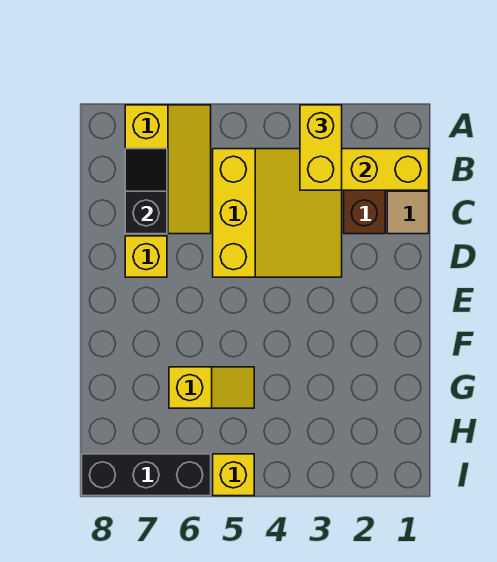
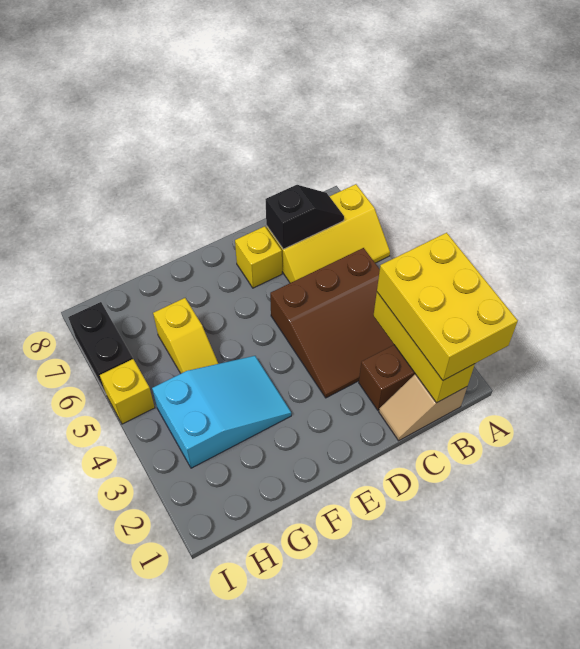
yellow brick A3:B3 level 3 -> yellow brick A1:B3 level 3
yellow slope B3:D5 level 1 top 5 -> brown slope B3:D5 level 1 top 5
none -> cyan slope F3:H4 level 1 top H
black brick I6:I8 level 1 -> black brick I6:I7 level 1

